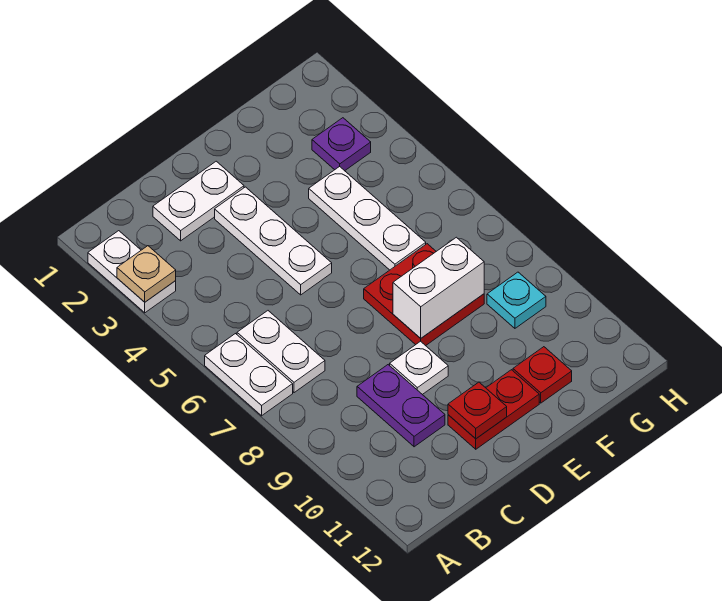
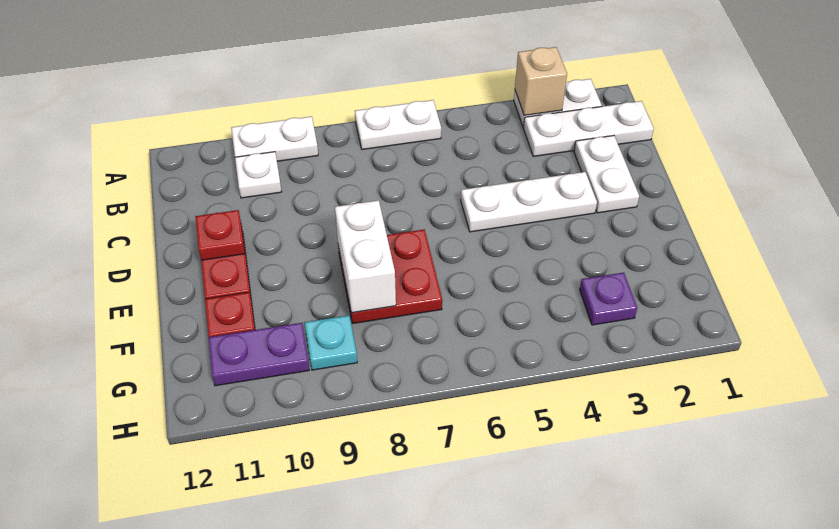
tan plate A3 level 2 -> tan brick A3 level 2
white plate B6:B7 level 1 -> white plate A9:A10 level 1
purple plate C9:C10 level 1 -> purple plate G10:G11 level 1
white plate D9 level 1 -> white plate B10 level 1
white plate F4:F6 level 1 -> white plate B1:B3 level 1

